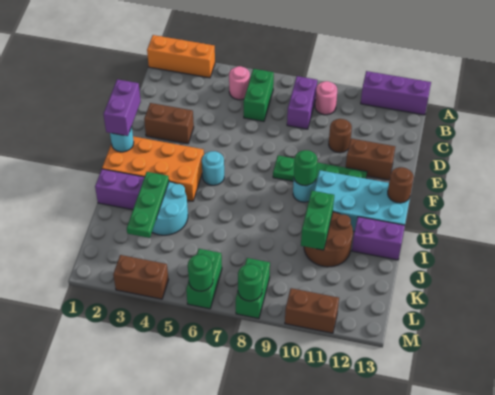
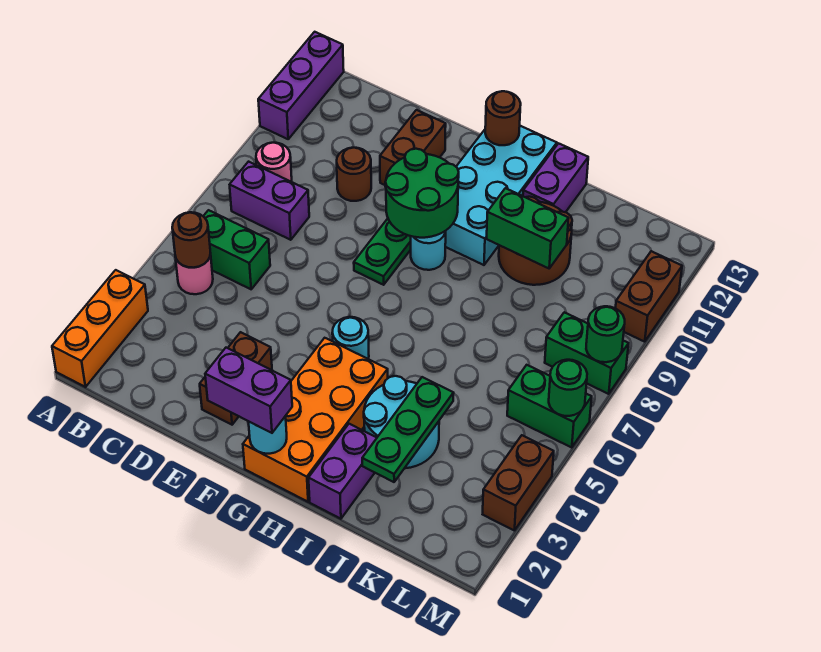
none -> brown round brick B5 level 2
green round brick G9 level 2 -> green round brick F9:G10 level 2
green plate I3:K3 level 2 -> green plate J2:J4 level 2

